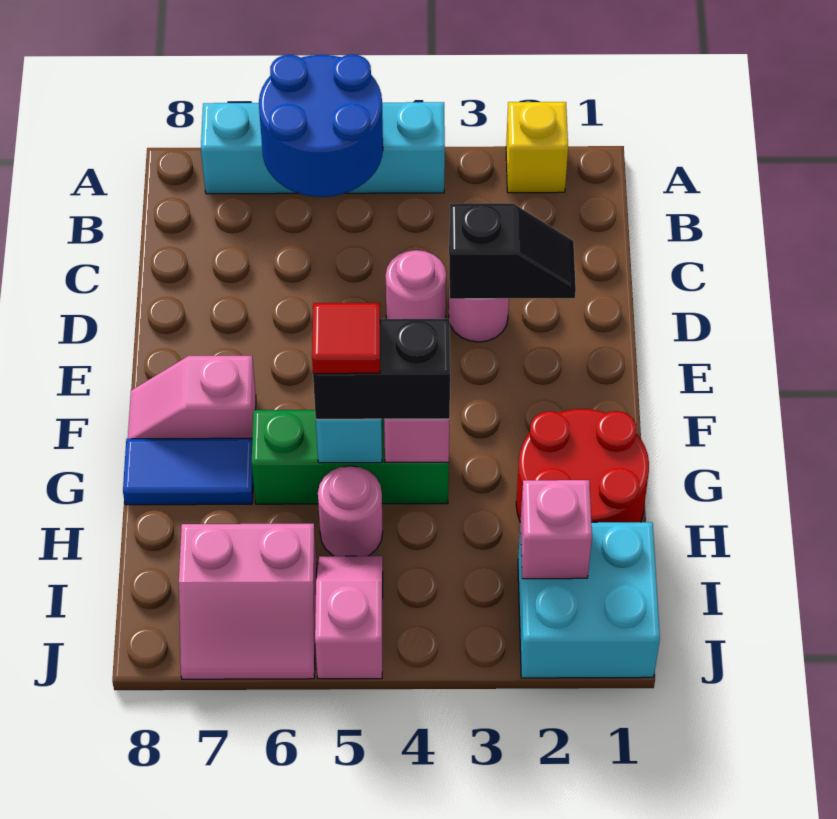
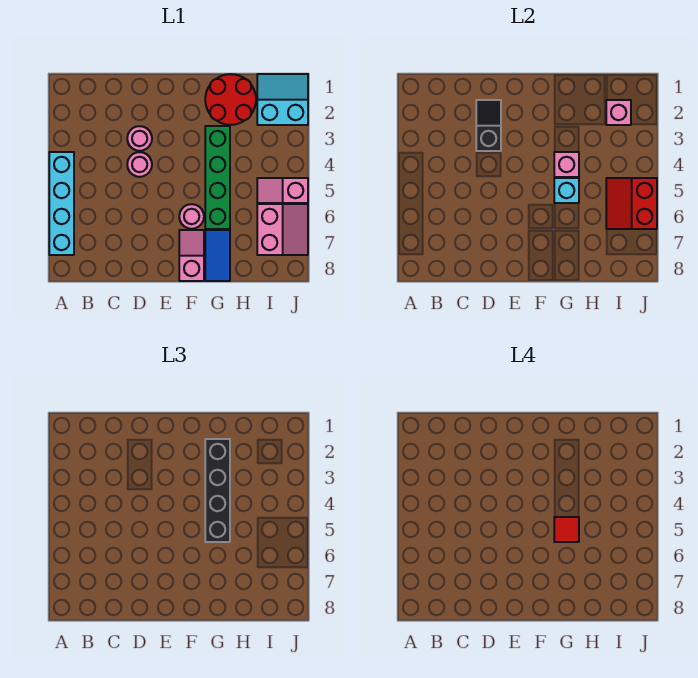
yellow brick A2 level 1 -> none
blue round brick A5:B6 level 2 -> none
pink slope F7:F8 level 1 top 7 -> pink slope F7:F8 level 1 top 8
green brick G4:G6 level 1 -> green brick G3:G6 level 1
black brick G4:G5 level 3 -> black brick G2:G5 level 3
pink round brick H5 level 1 -> pink round brick F6 level 1
cyan brick I1:J2 level 1 -> cyan slope I1:J2 level 1 top 2
none -> red slope I5:J6 level 2 top J

